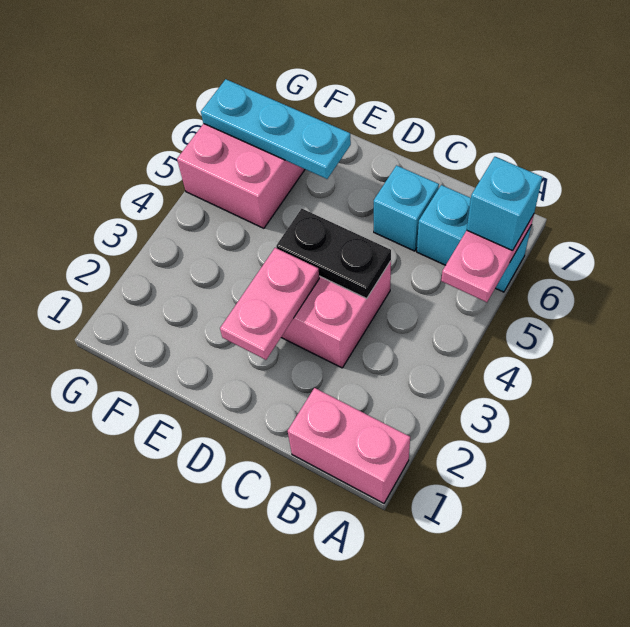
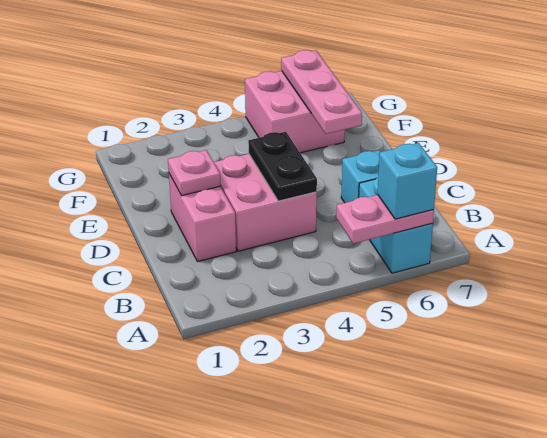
pink brick A1:B1 level 1 -> pink brick C2:D2 level 1
pink plate D2:D3 level 2 -> pink plate D2 level 2
cyan plate E6:G6 level 2 -> pink plate E6:G6 level 2

